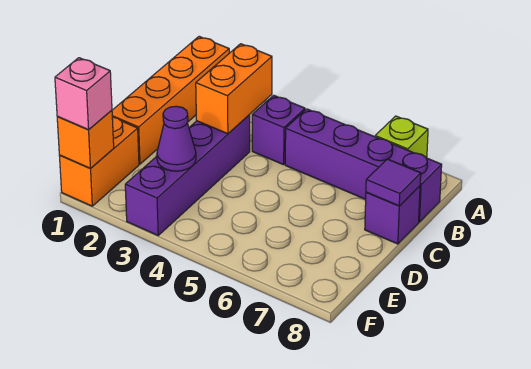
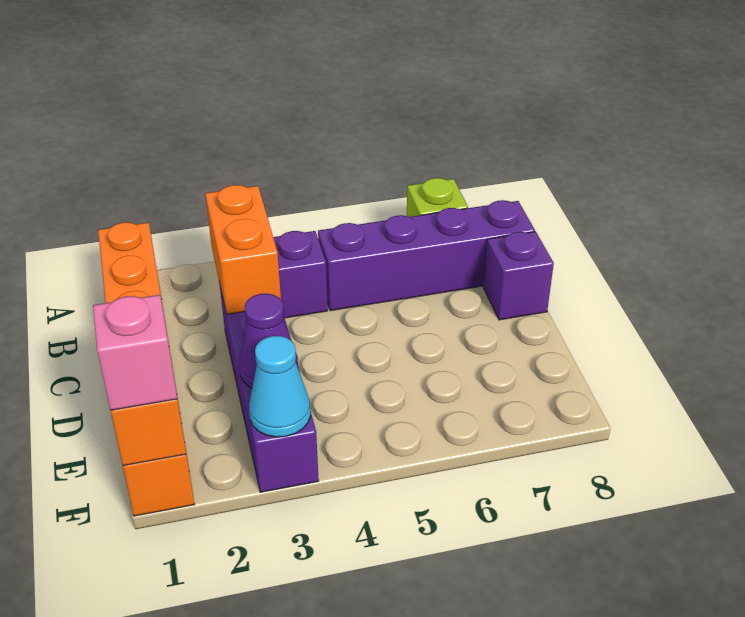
purple tile C8 level 2 -> none
none -> cyan cone F3 level 2

